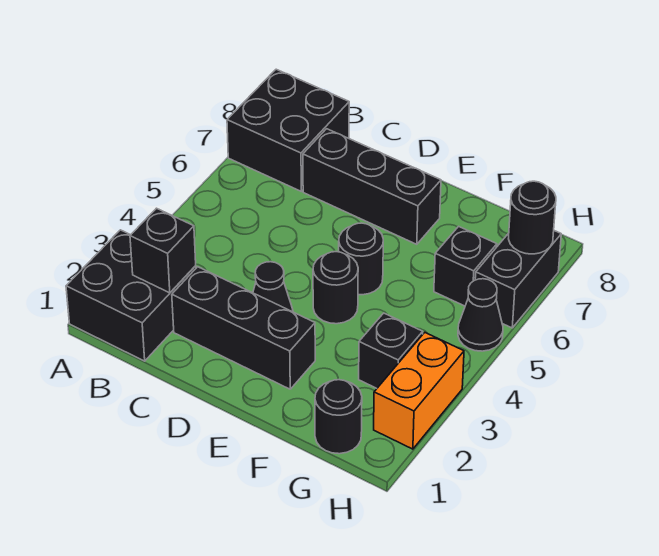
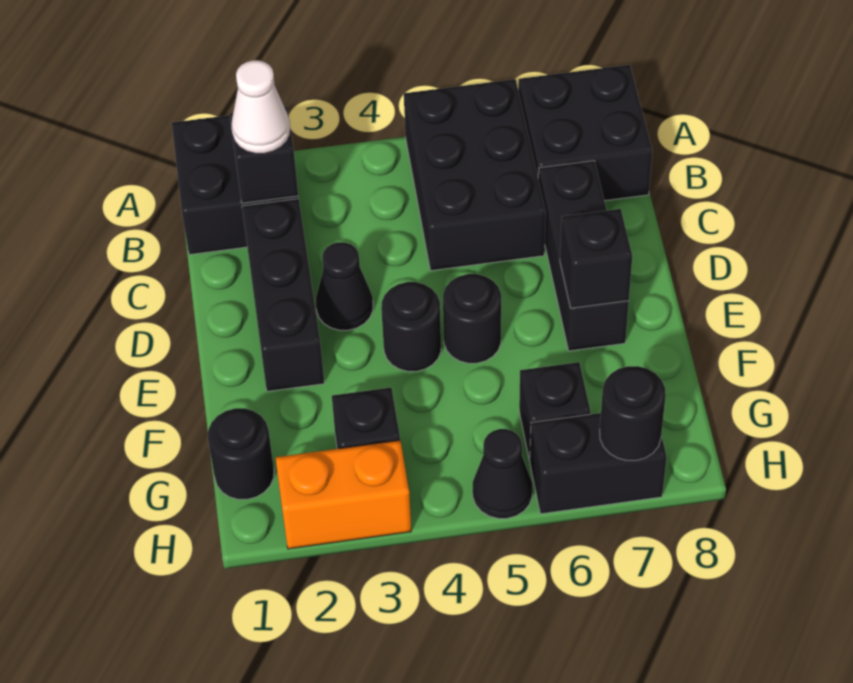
none -> black brick A5:C6 level 1
none -> white cone B2 level 3
none -> black brick E7 level 2

